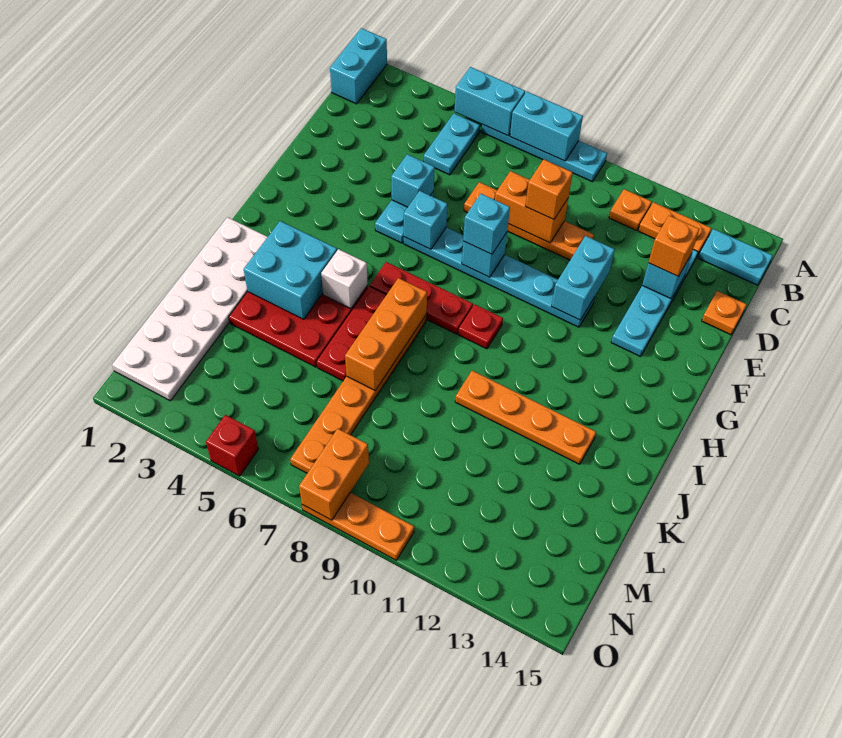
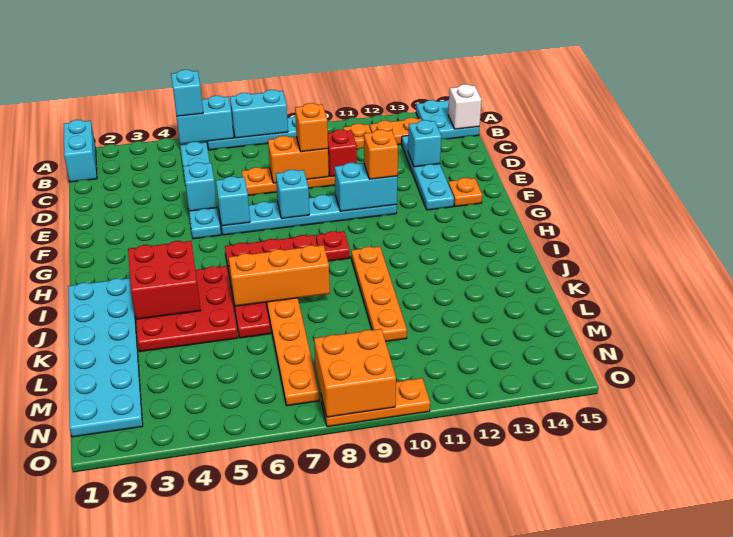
cyan plate B14:B15 level 1 -> cyan plate A14:B15 level 1
orange brick D13 level 3 -> orange brick F11 level 3
orange plate D15 level 1 -> orange plate F14 level 1
cyan brick E11:F11 level 2 -> cyan brick F10:F11 level 2
cyan brick F8 level 3 -> cyan brick A5 level 3
white plate I1:N2 level 1 -> cyan plate I1:N2 level 1
cyan brick I3:J4 level 2 -> red brick I3:J4 level 2
white brick I5 level 2 -> white brick B15 level 2
orange brick I7:K7 level 2 -> orange brick J6:J8 level 2
orange plate J10:J13 level 1 -> orange plate I10:L10 level 1
orange brick N8:O8 level 2 -> orange brick N8:O9 level 2
red brick O5 level 1 -> red brick D10 level 2

